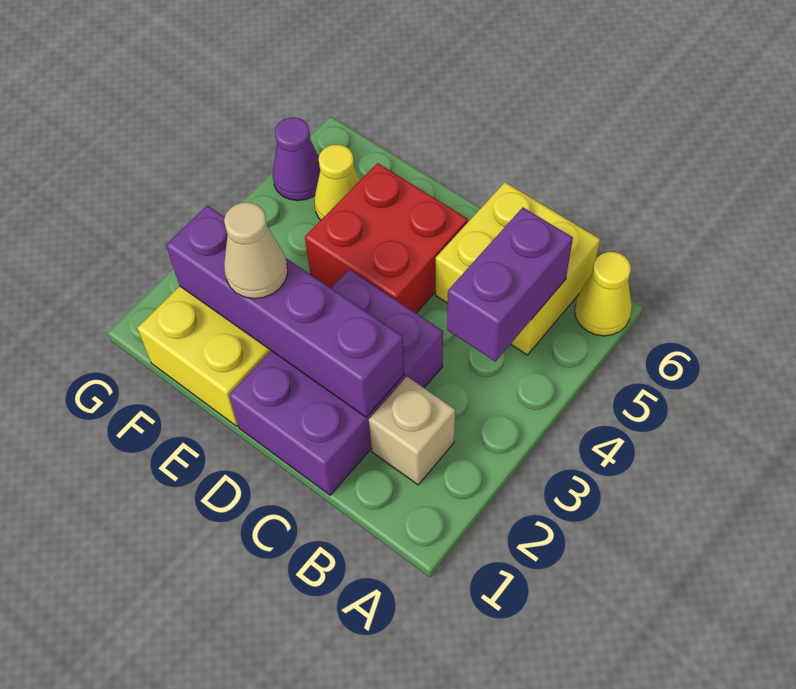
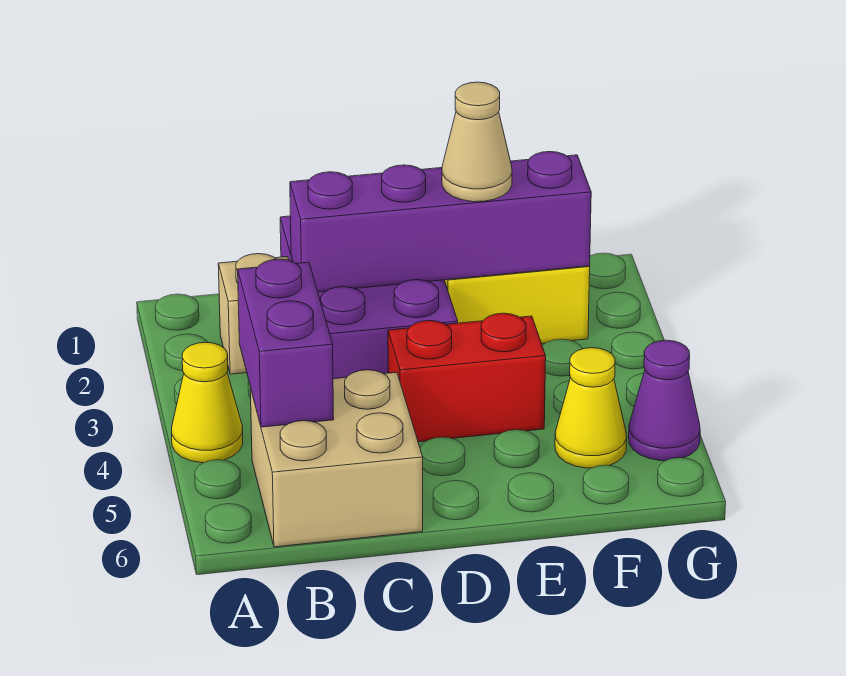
yellow cone A6 level 1 -> yellow cone A4 level 1
yellow brick B5:C6 level 1 -> tan brick B5:C6 level 1
red brick D4:E5 level 1 -> red brick D4:E4 level 1

